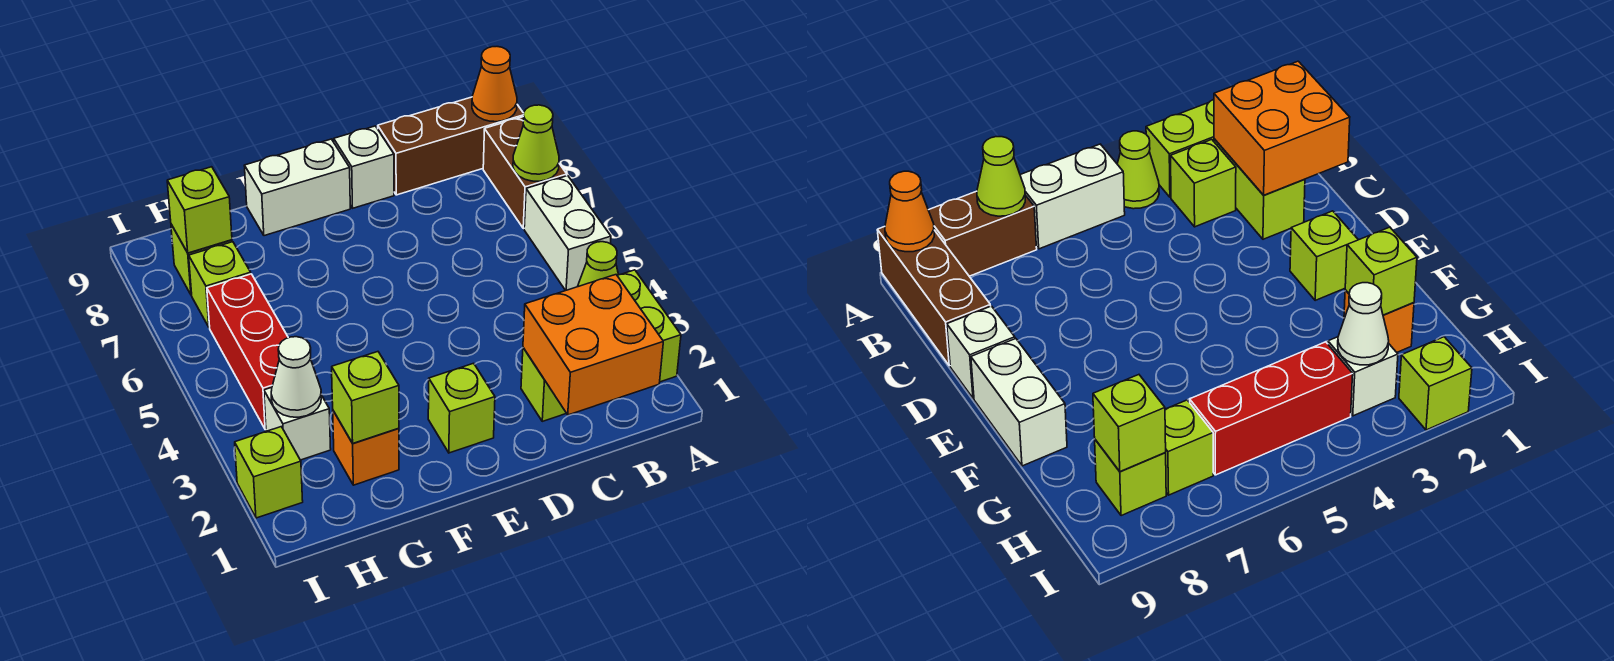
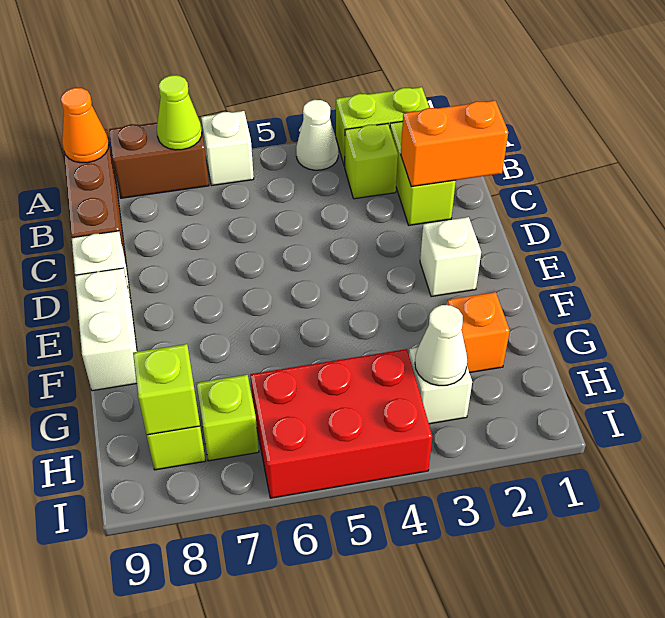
lime cone A4 level 1 -> white cone A4 level 1
white brick A5:A6 level 1 -> white brick A6 level 1
orange brick B1:C2 level 2 -> orange brick C1:C2 level 2
lime brick E2 level 1 -> white brick E2 level 1
lime brick G2 level 2 -> none
red brick H4:H6 level 1 -> red brick H4:I6 level 1
lime brick I2 level 1 -> none

